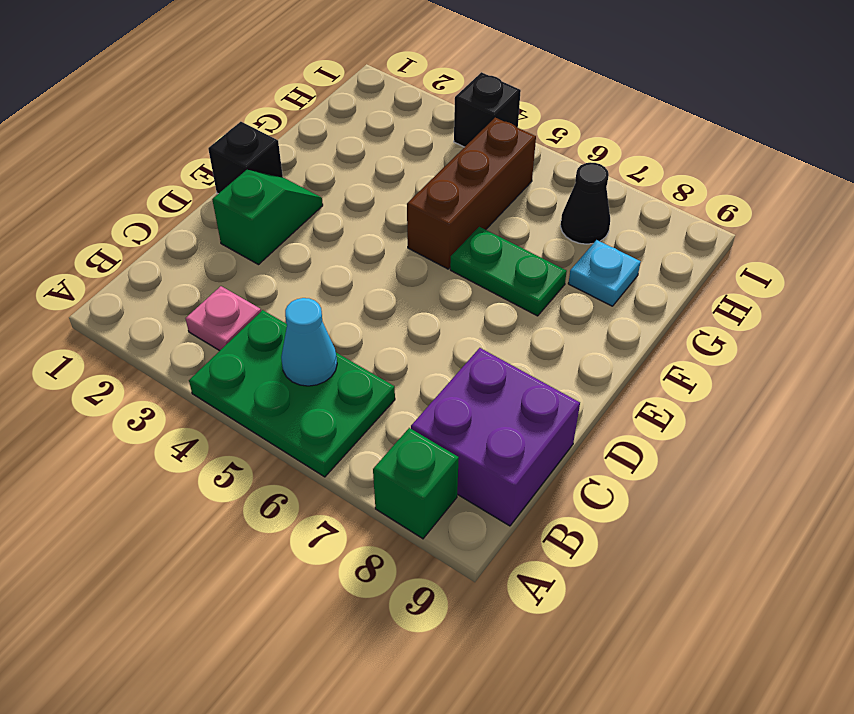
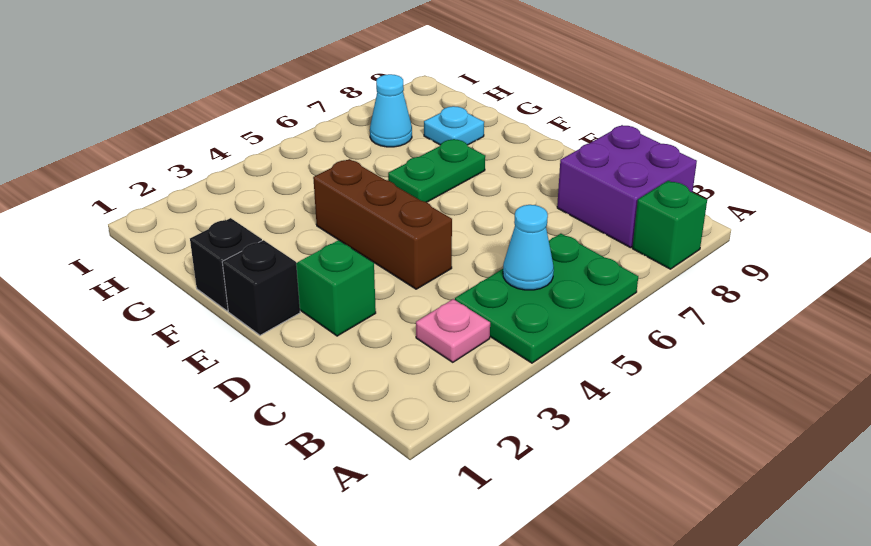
brown brick F5:H5 level 1 -> brown brick D4:F4 level 1
black cone H7 level 1 -> cyan cone H7 level 1
black brick I4 level 1 -> black brick F1 level 1

